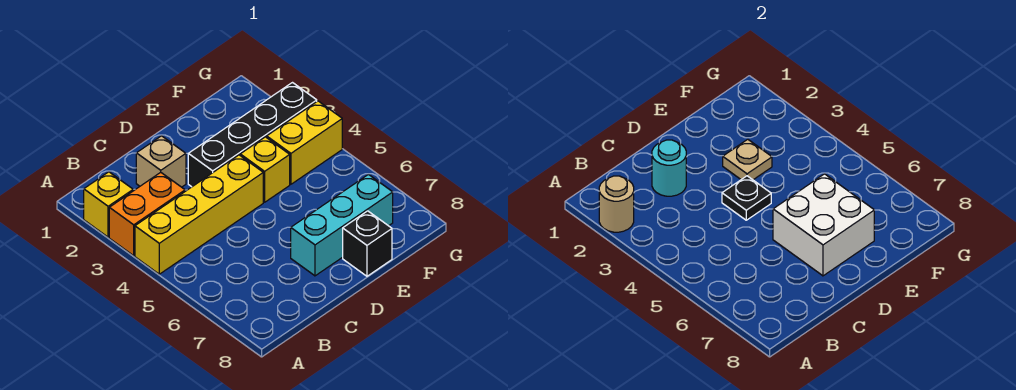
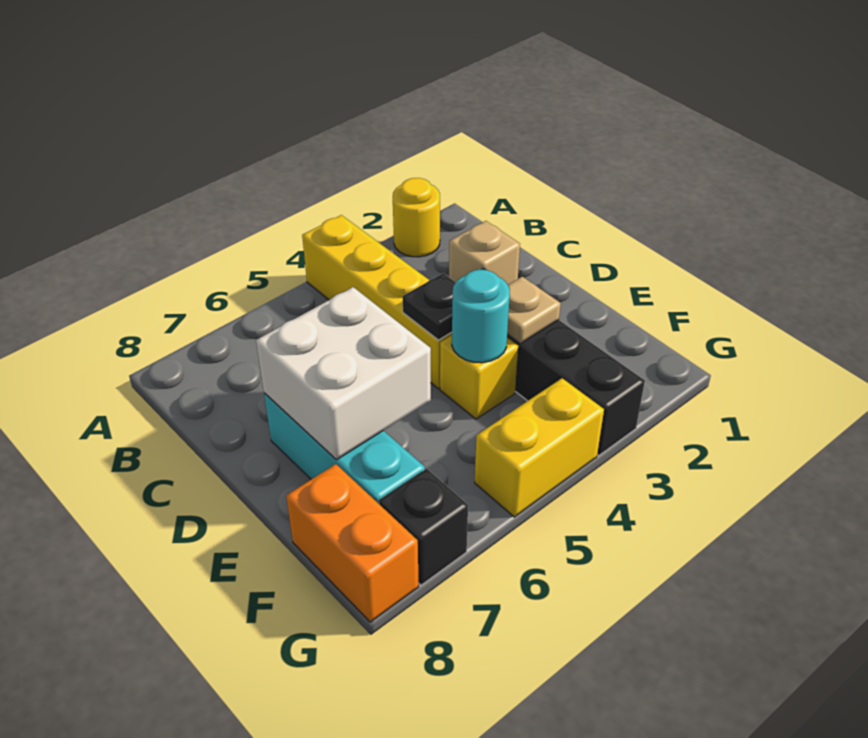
yellow brick A2 level 1 -> yellow round brick A2 level 1
tan round brick A2 level 2 -> none
orange brick A3:B3 level 1 -> orange brick F8:G8 level 1
cyan round brick C2 level 2 -> cyan round brick E4 level 2
black brick E8 level 1 -> black brick G7 level 1
yellow brick F4:G4 level 1 -> yellow brick G4:G5 level 1

